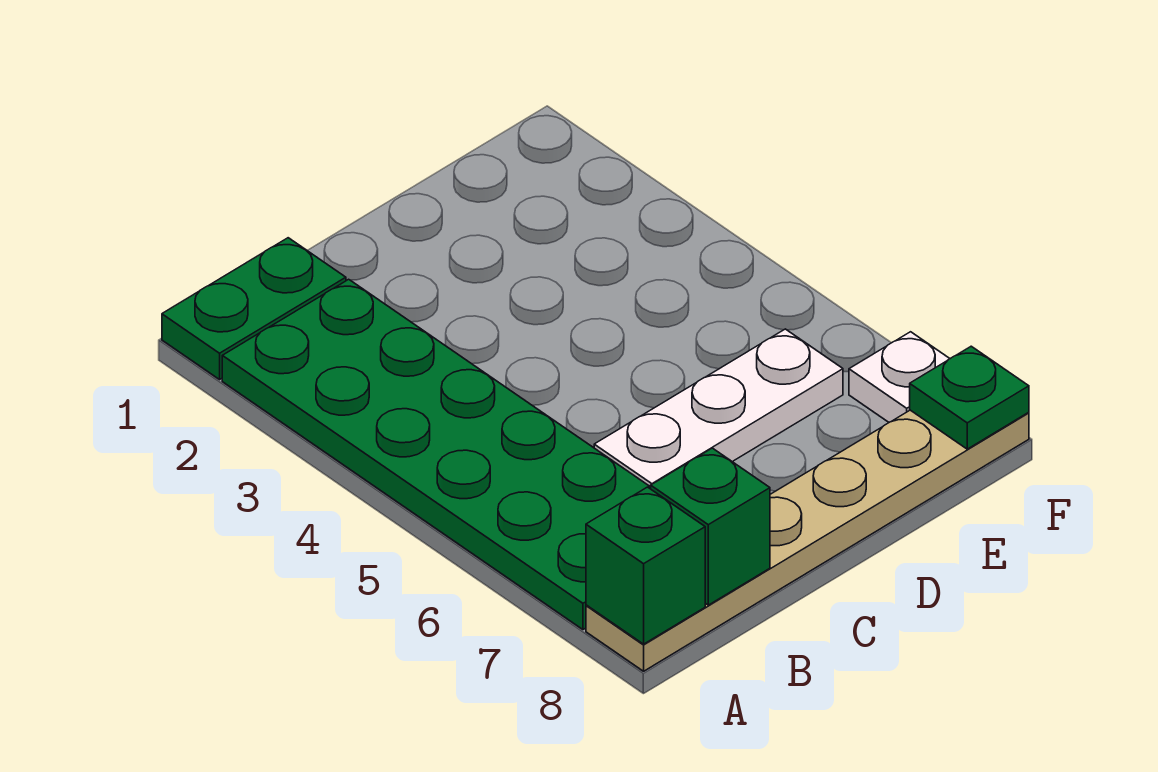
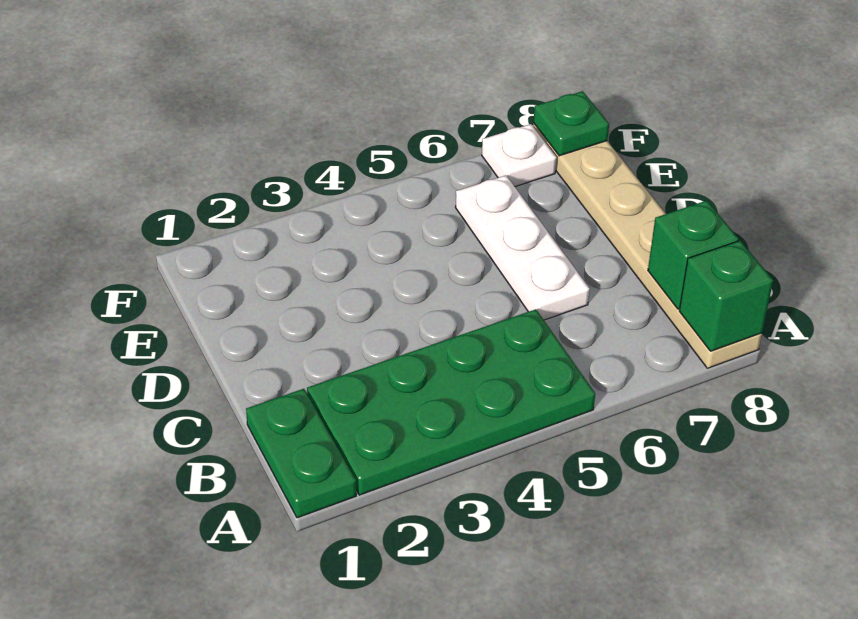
green plate A2:B7 level 1 -> green plate A2:B5 level 1

